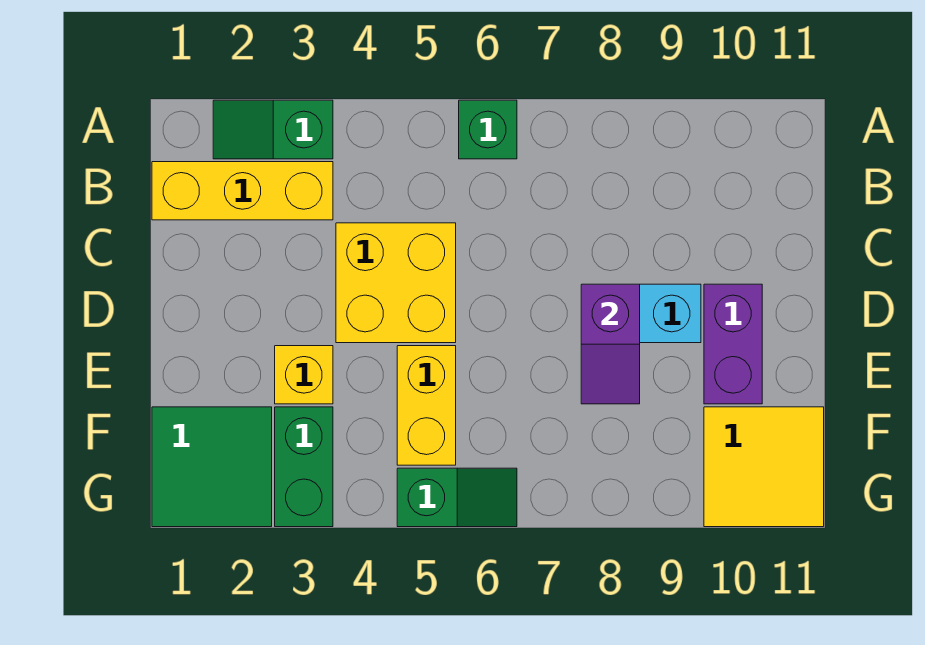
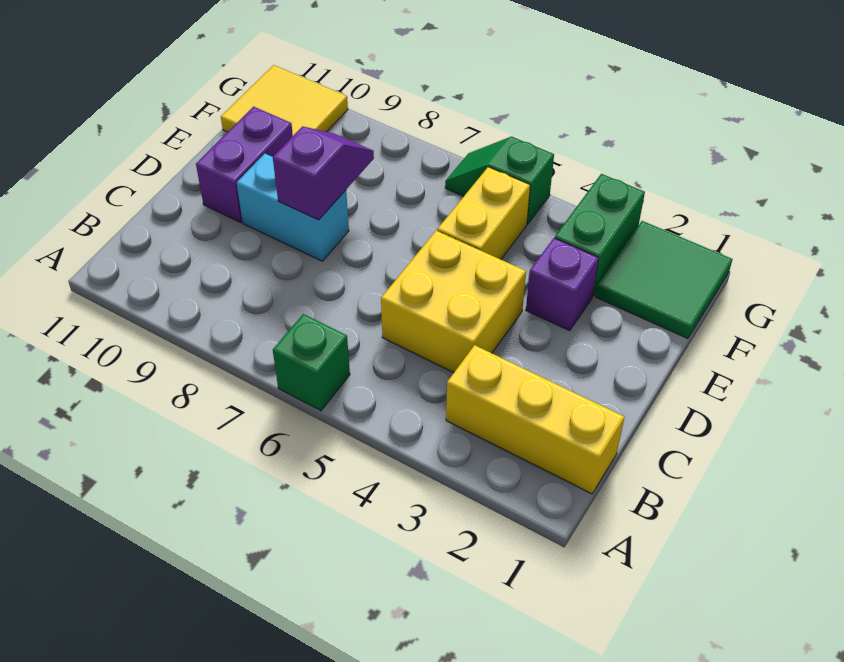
green slope A2:A3 level 1 top 3 -> none
yellow brick E3 level 1 -> purple brick E3 level 1

